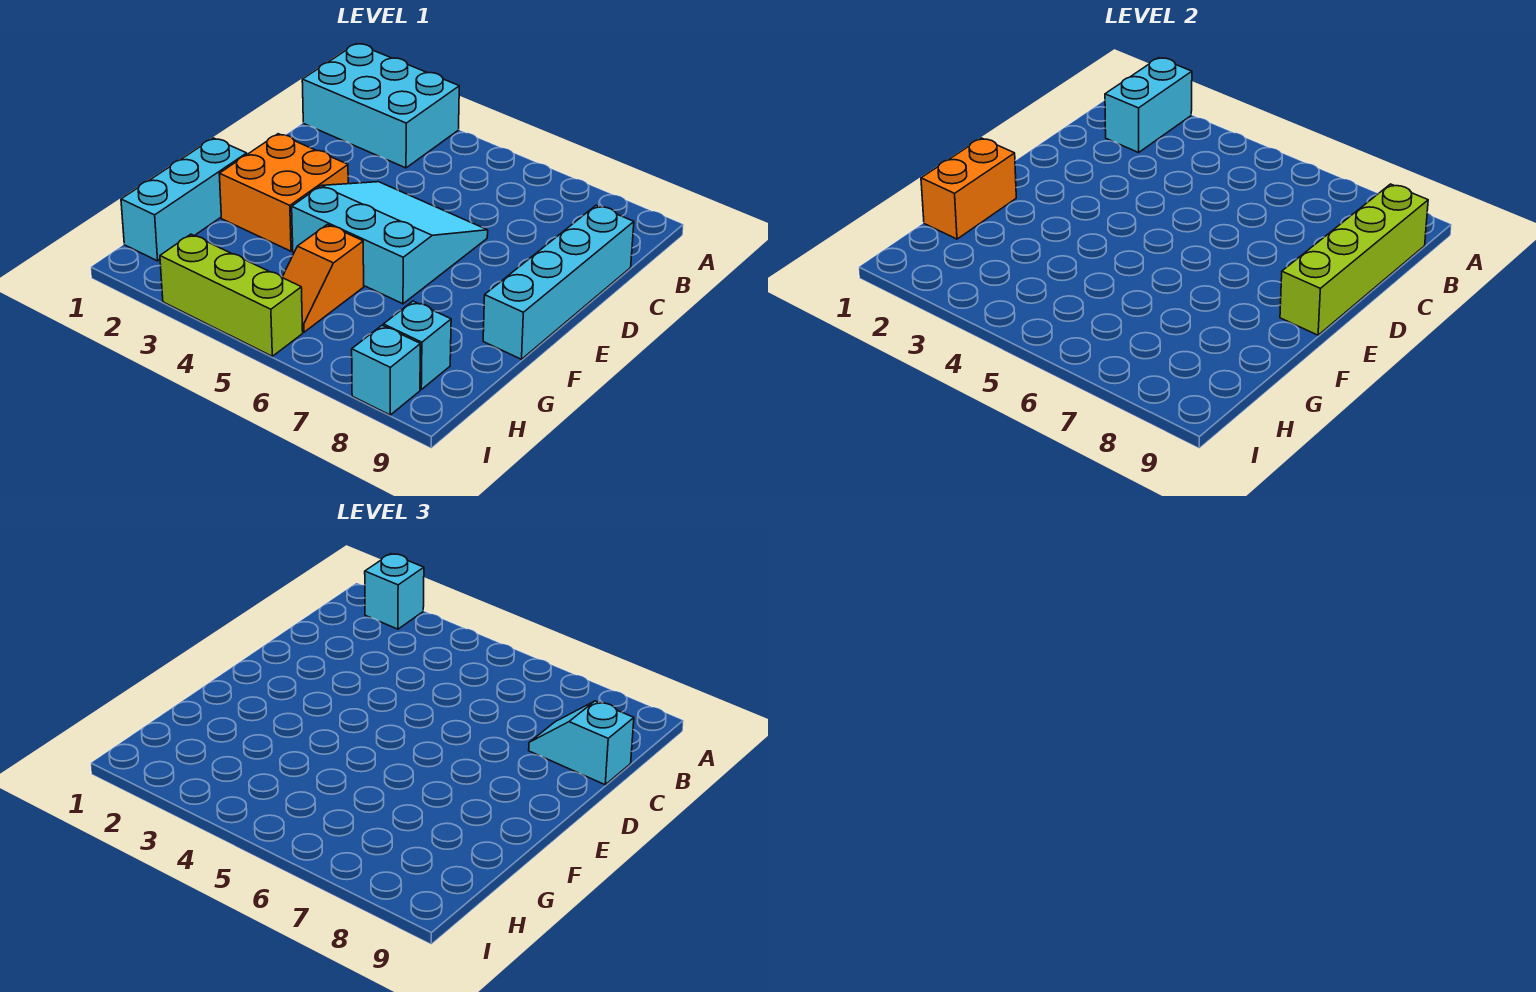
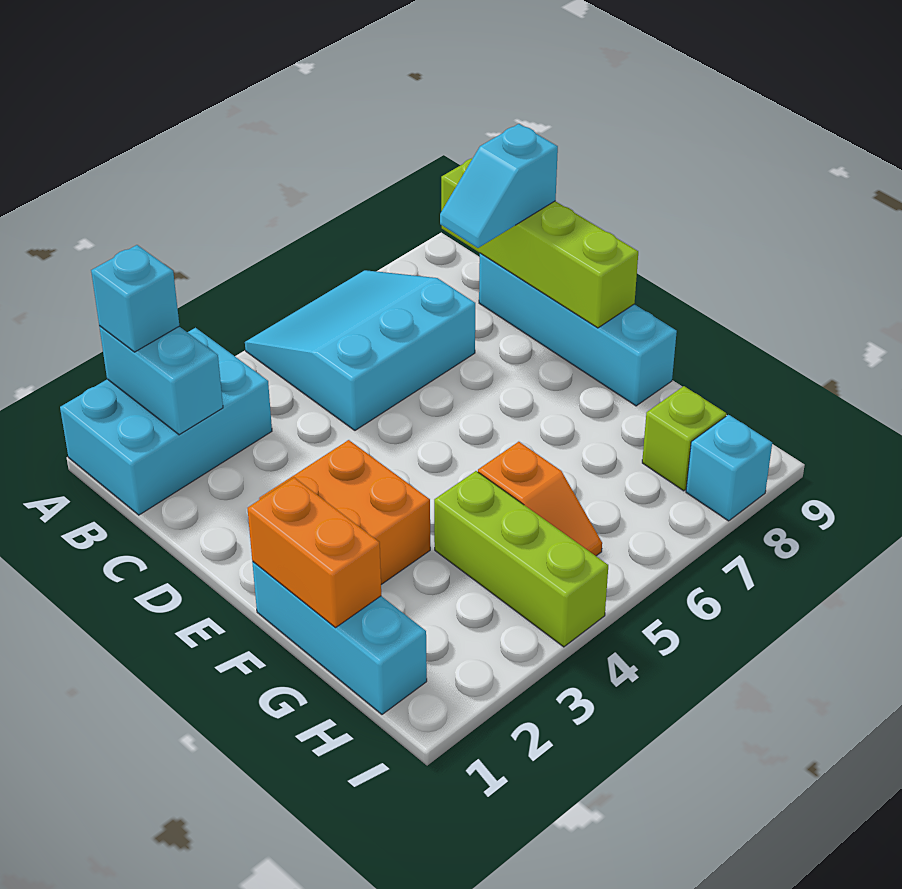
cyan slope D4:F6 level 1 top F -> cyan slope A5:C7 level 1 top C
cyan brick H8 level 1 -> lime brick H8 level 1
lime brick I3:I5 level 1 -> lime brick G4:I4 level 1

